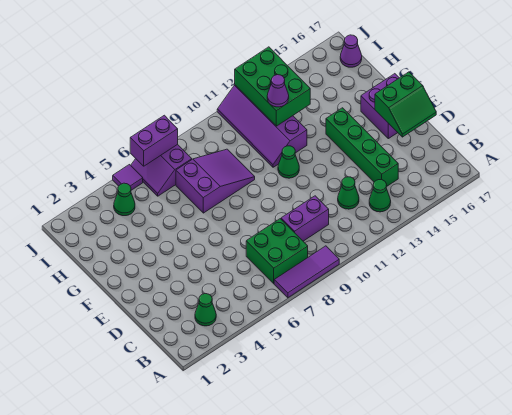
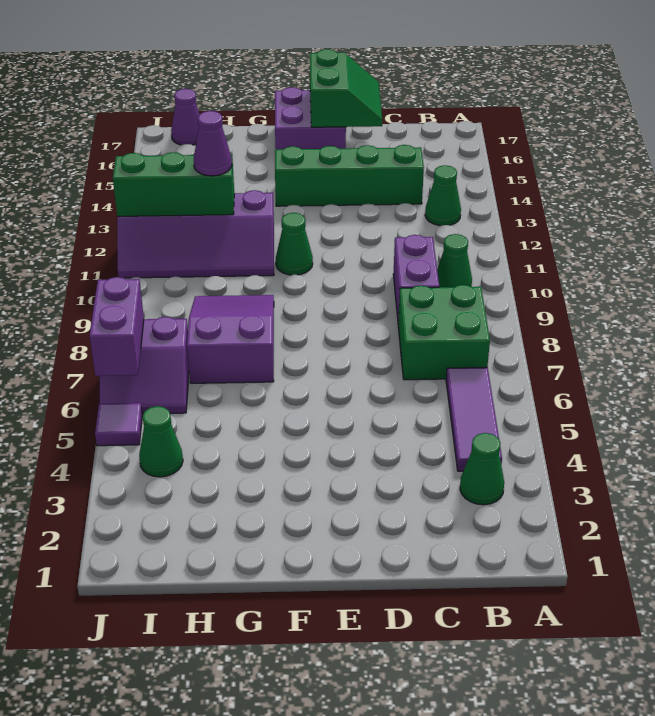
purple tile A7:A9 level 1 -> purple tile B4:B6 level 1
green cone C12 level 1 -> green cone B10 level 1
green brick H12:J13 level 2 -> green brick H12:J12 level 2

